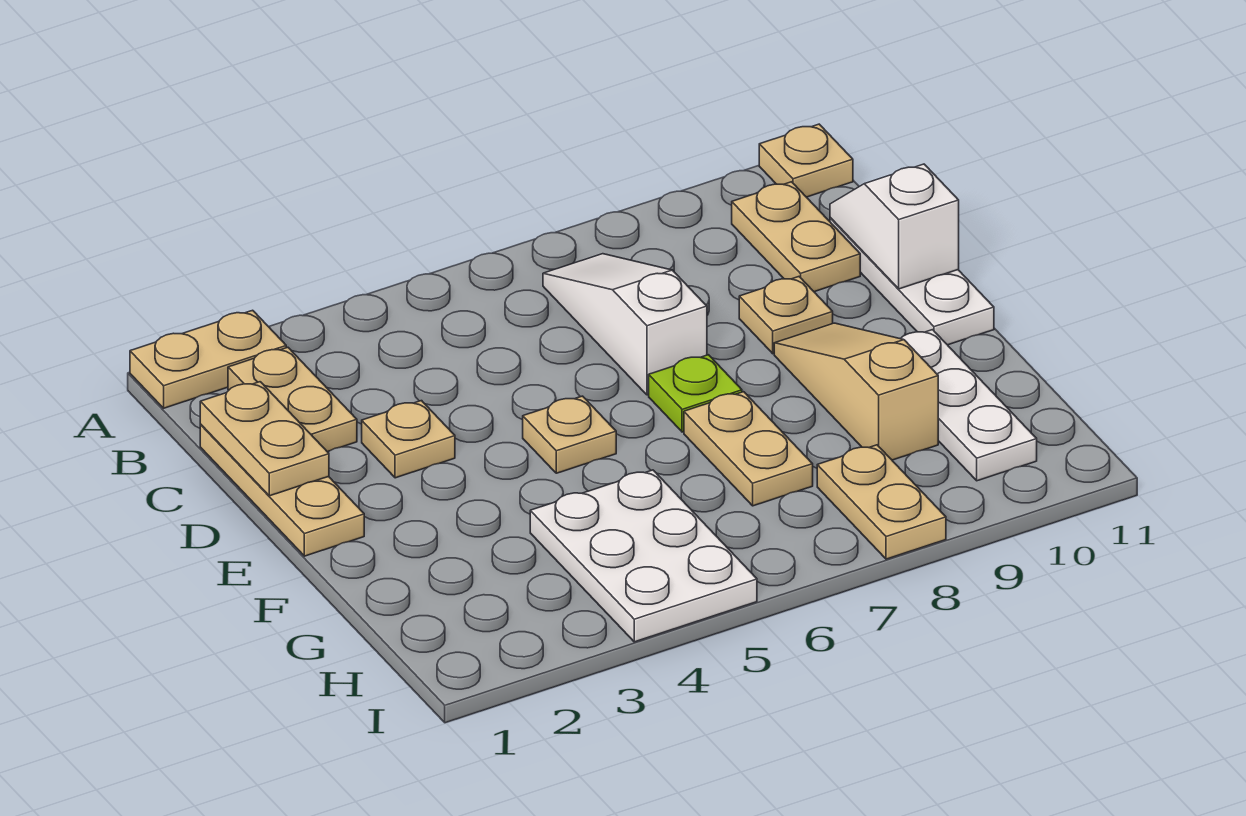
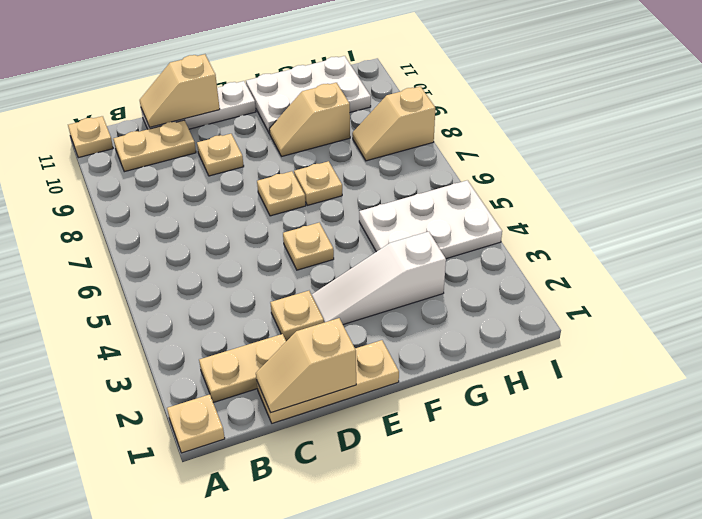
tan plate A1:A2 level 1 -> tan plate A1 level 1
white slope B7:D7 level 1 top D -> white slope E3:G3 level 1 top G
tan plate C1:D1 level 2 -> tan slope C1:D1 level 2 top D
white slope C11:D11 level 2 top D -> tan slope C11:D11 level 2 top D
lime plate E7 level 1 -> tan plate E7 level 1
tan slope E9:G9 level 1 top G -> tan slope F9:G9 level 1 top G
tan plate F7:G7 level 1 -> tan plate F7 level 1
white plate F10:H10 level 1 -> white plate F10:H11 level 1
tan plate H8:I8 level 1 -> tan slope H8:I8 level 1 top I

